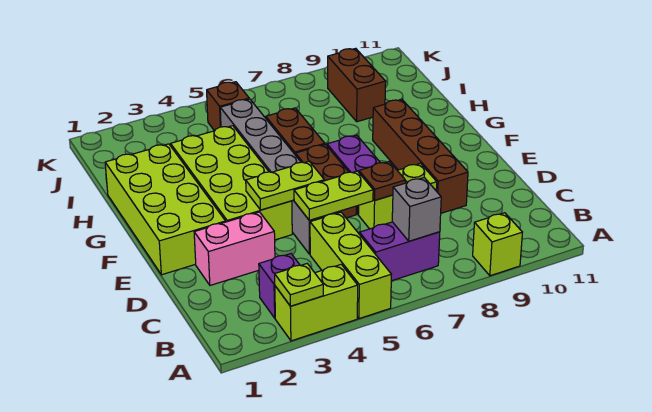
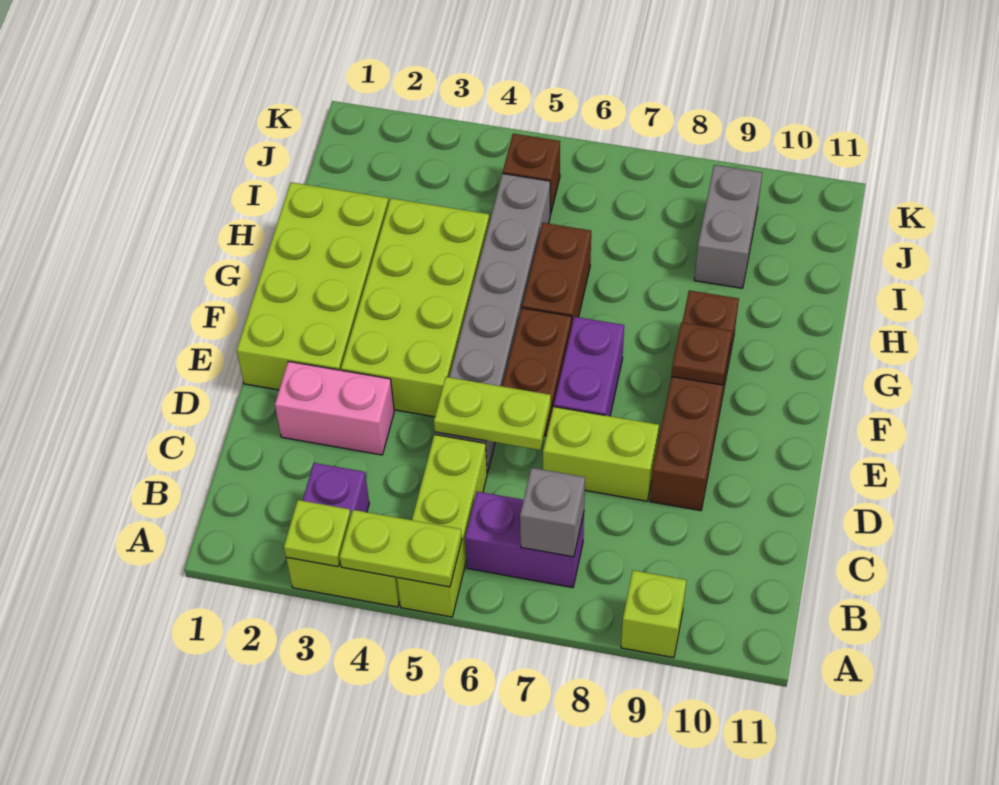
brown plate D7 level 2 -> brown plate F9 level 2
lime plate E4:E5 level 2 -> lime plate A4:A5 level 2
brown brick I9:J9 level 1 -> grey brick I9:J9 level 1

